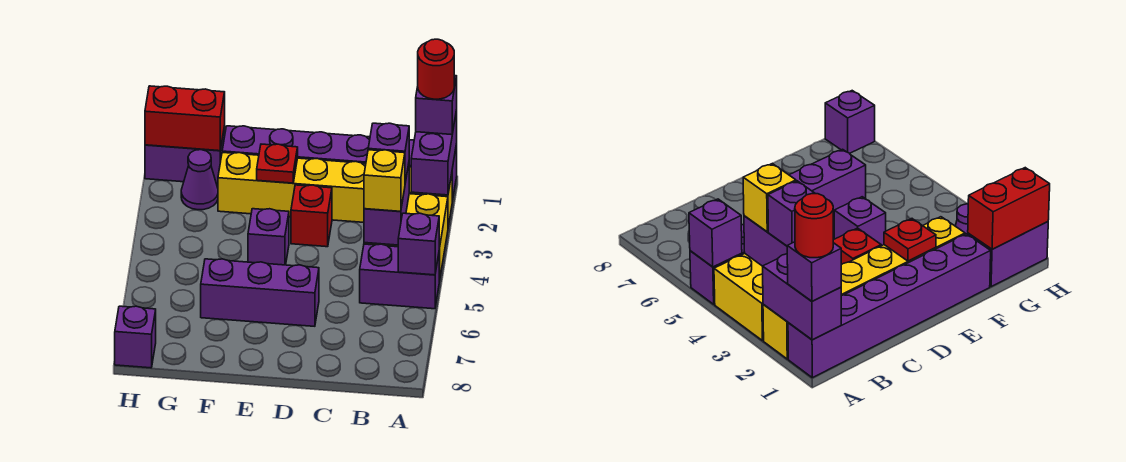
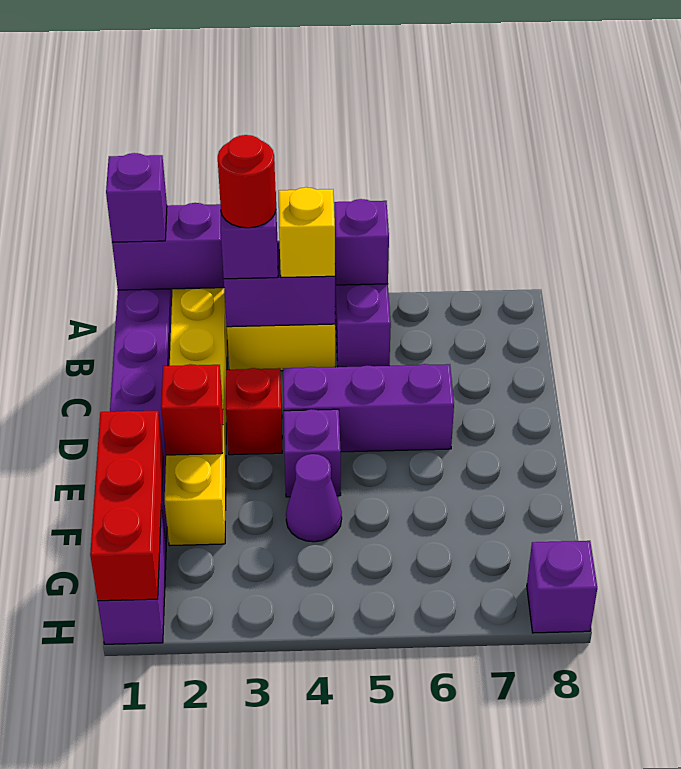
red round brick A1 level 4 -> red round brick B3 level 4
purple brick D6:F6 level 1 -> purple brick D4:D6 level 1
red plate E2 level 2 -> red brick E2 level 2
red brick G1:H1 level 2 -> red brick F1:H1 level 2
purple cone G2 level 1 -> purple cone F4 level 1

